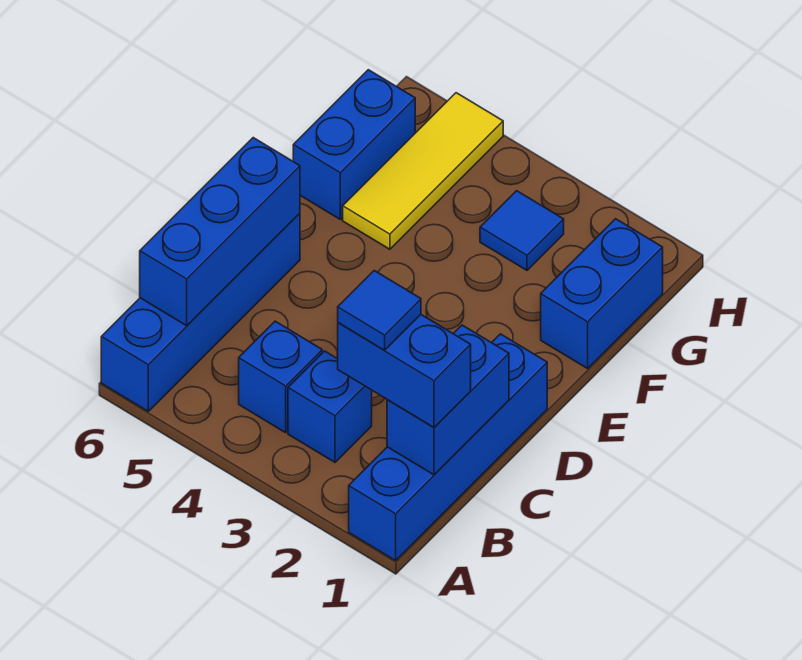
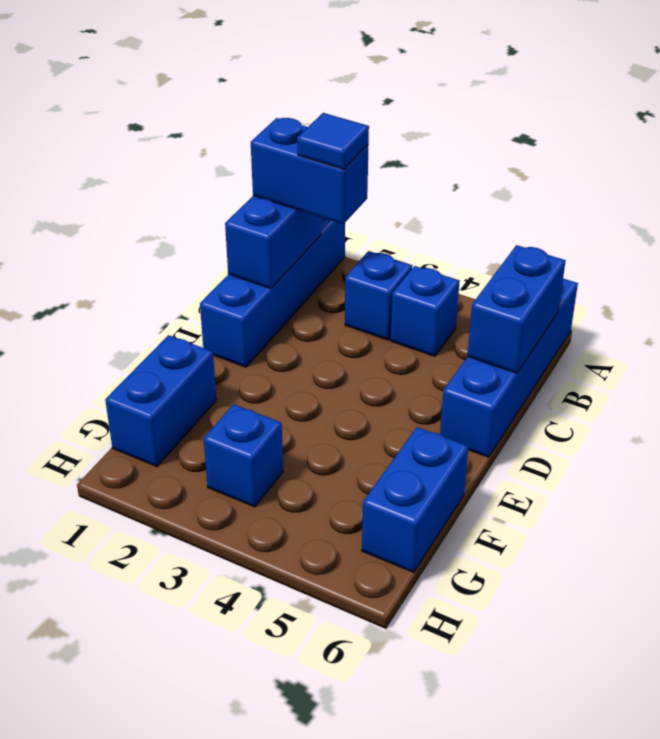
blue brick B6:D6 level 2 -> blue brick B6:C6 level 2
yellow tile F5:H5 level 1 -> none
blue tile G3 level 1 -> blue brick G3 level 1

